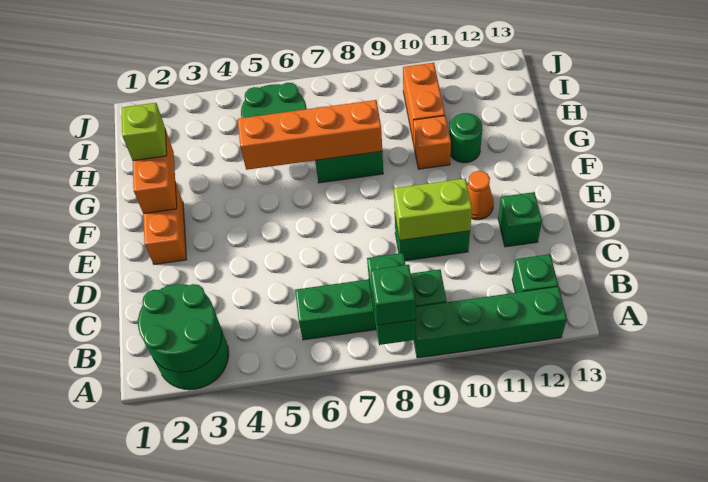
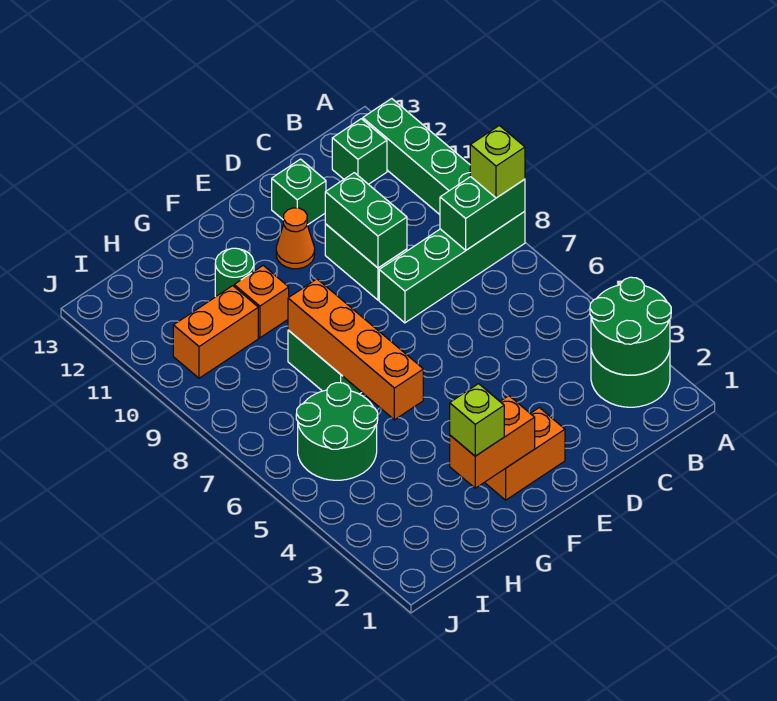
green brick A8 level 3 -> lime brick A8 level 3
green brick B6:B9 level 1 -> green brick A8:D8 level 1
lime brick D9:D10 level 2 -> green brick D9:D10 level 2

